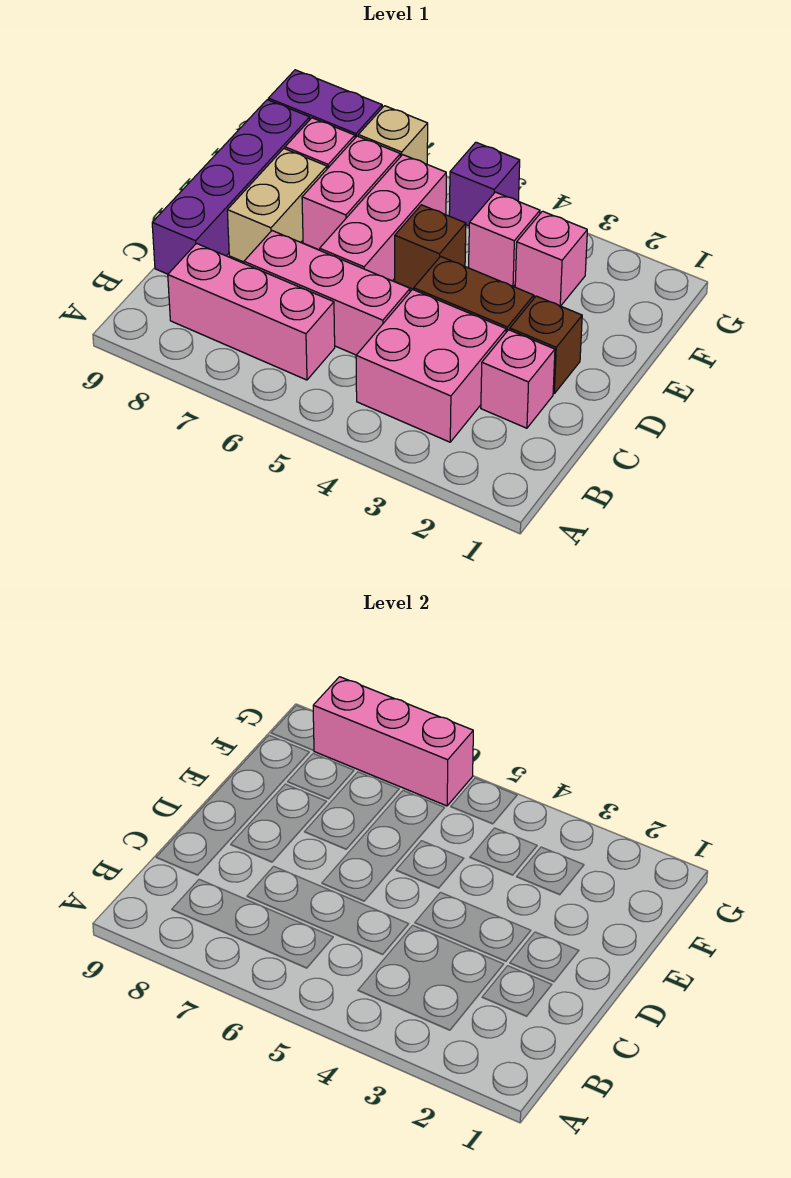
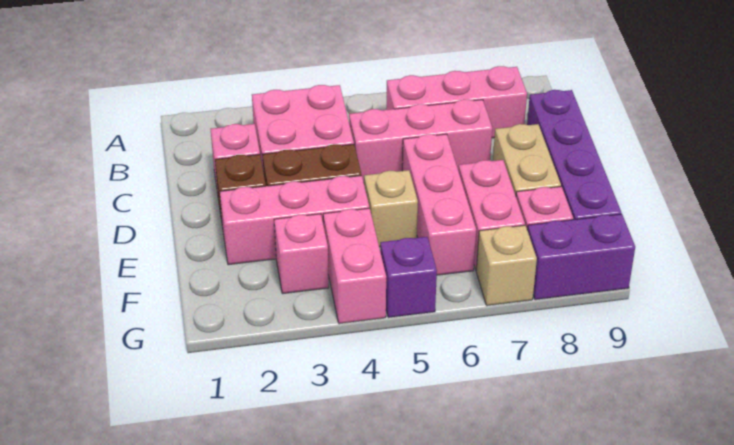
brown brick E5 level 1 -> tan brick E5 level 1
pink brick F4 level 1 -> pink brick F4:G4 level 1
pink brick G6:G8 level 2 -> pink brick E2:E4 level 1

